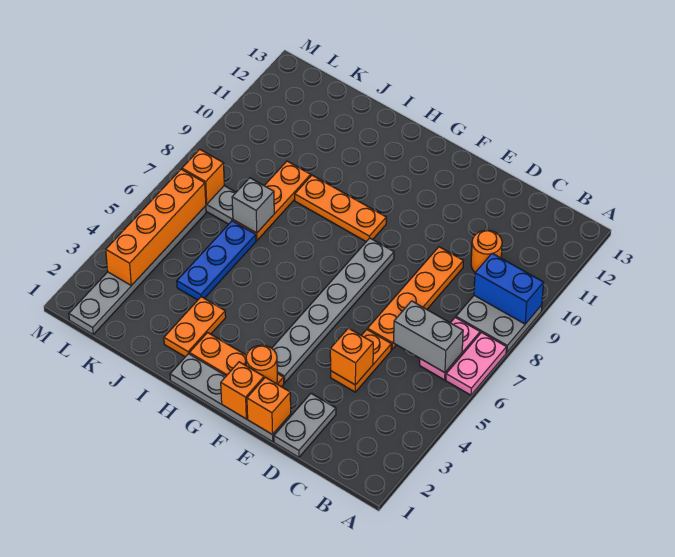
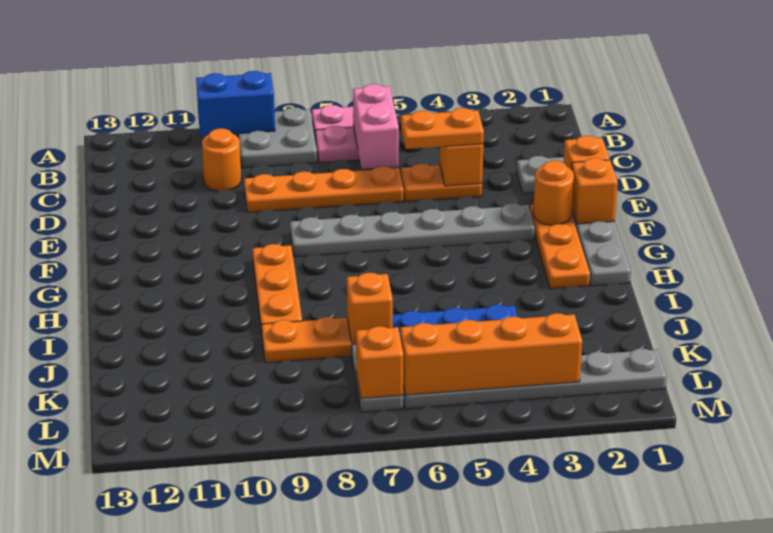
blue brick A9:B9 level 2 -> blue brick A9:A10 level 2
grey brick B6:C6 level 2 -> pink brick B6:C6 level 2
orange plate I2:I3 level 1 -> orange plate D4:D5 level 3
grey brick J7 level 2 -> orange brick J7 level 2

